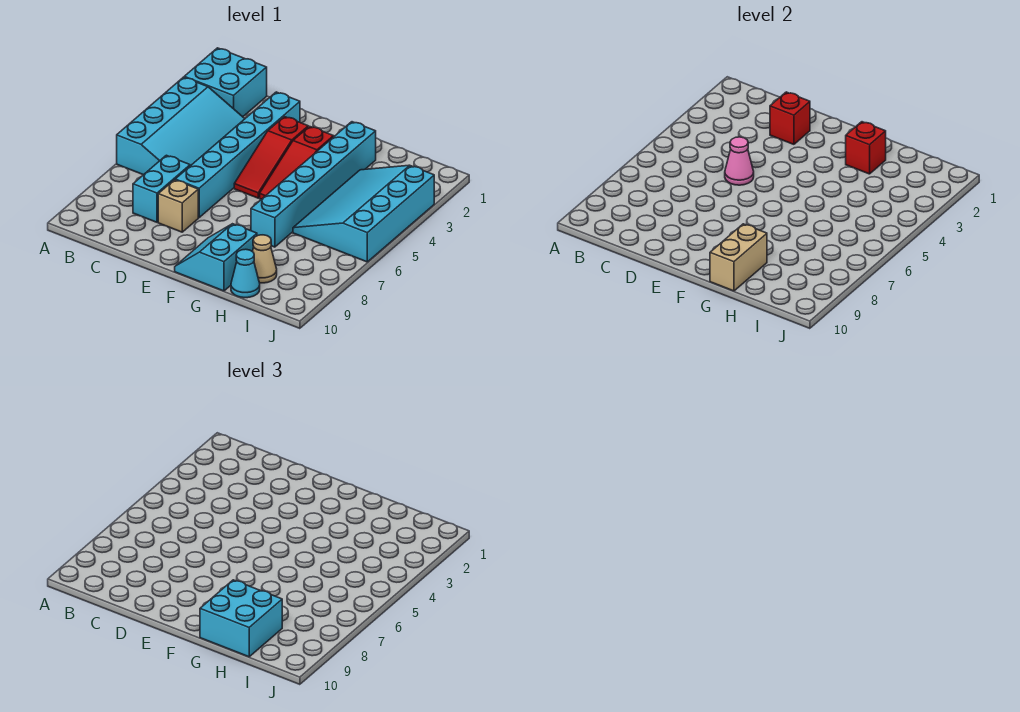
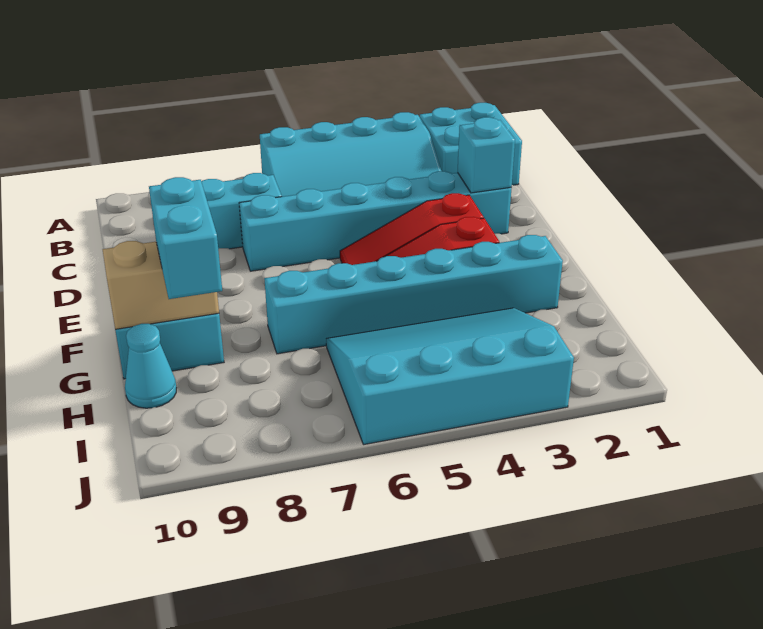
red brick D2 level 2 -> cyan brick D2 level 2
pink cone D5 level 2 -> none
tan brick D8 level 1 -> none
red brick G2 level 2 -> none
cyan brick G9:H10 level 3 -> cyan brick G9:H9 level 3
tan cone H9 level 1 -> none

